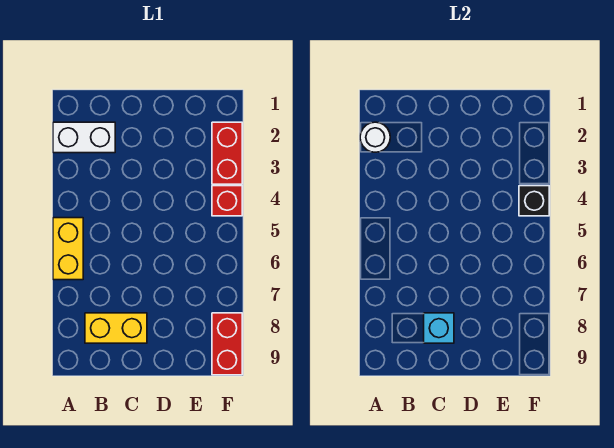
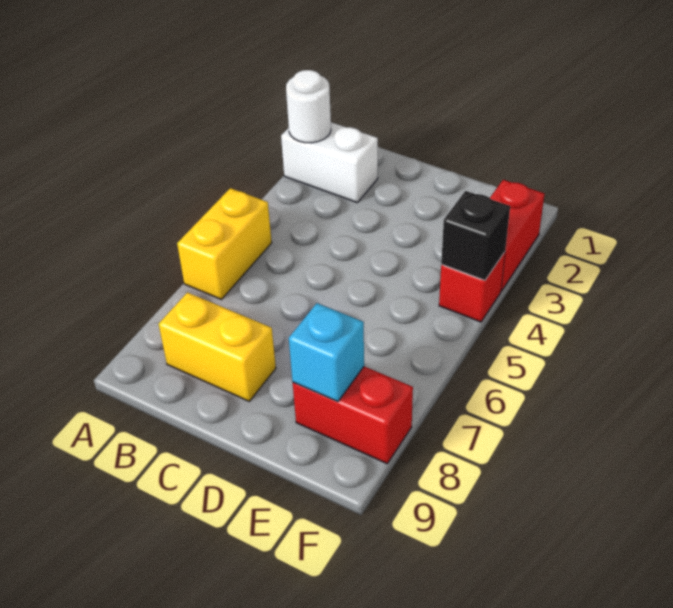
cyan brick C8 level 2 -> cyan brick E8 level 2
red brick F8:F9 level 1 -> red brick E8:F8 level 1

